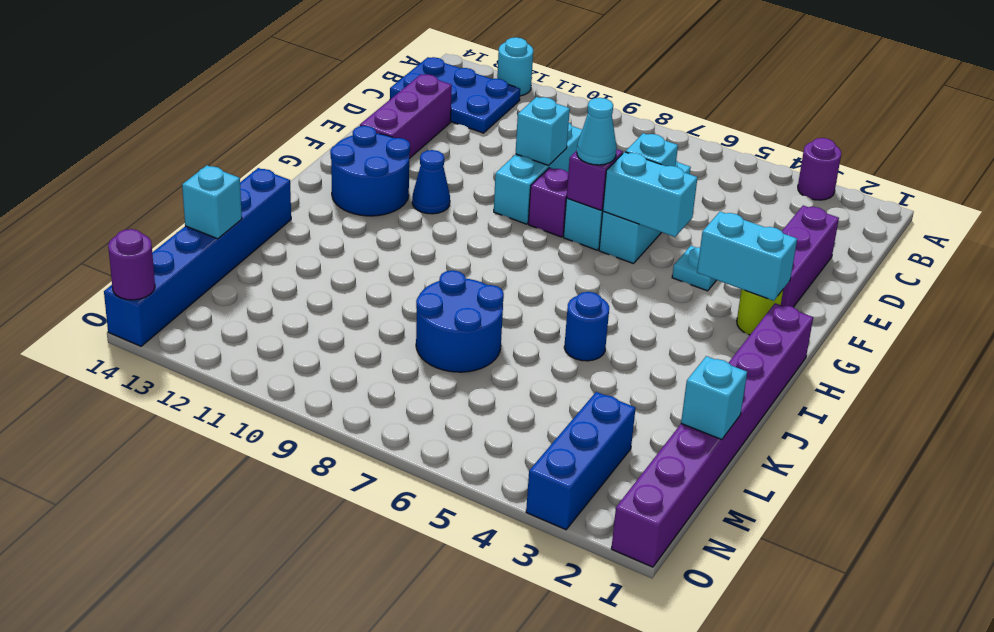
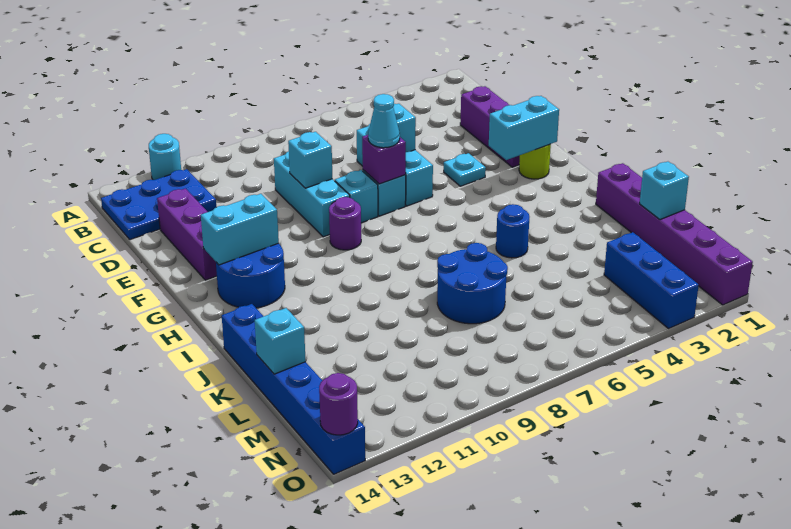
purple round brick A3 level 1 -> purple round brick G9 level 1
cyan brick F5:F6 level 2 -> cyan brick G12:G13 level 2
purple brick F8 level 1 -> cyan brick F8 level 1
blue cone G11 level 1 -> none
purple brick H1:O1 level 1 -> purple brick J1:O1 level 1

